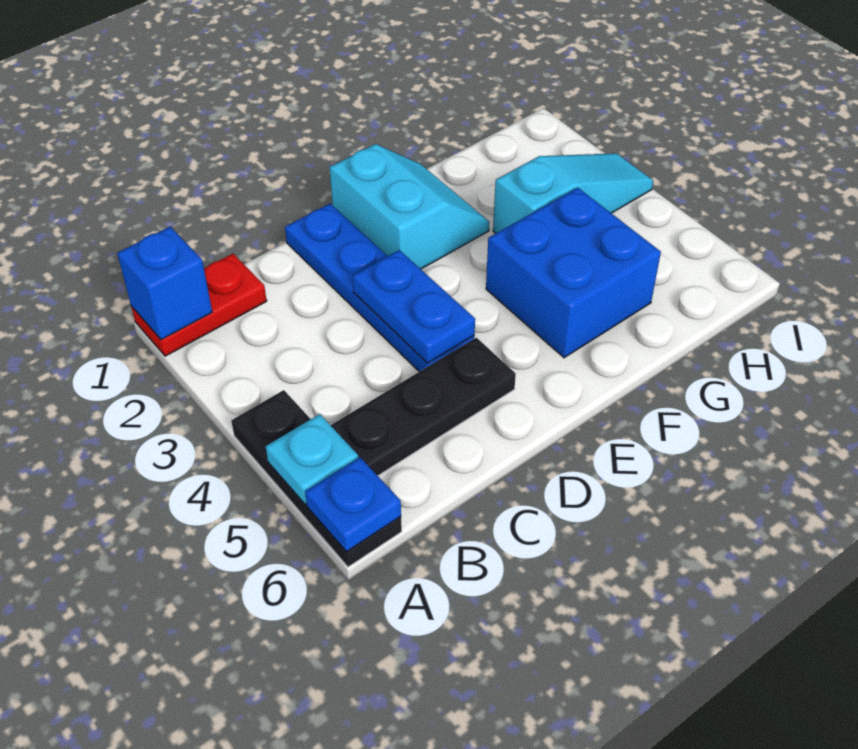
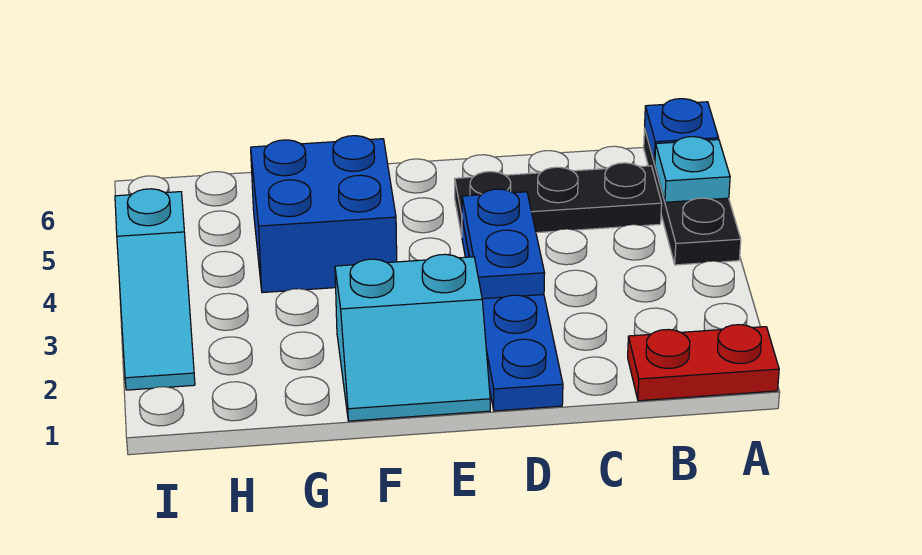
blue brick A1 level 2 -> none
cyan slope E1:F2 level 1 top E -> cyan slope E1:F2 level 1 top 2
cyan slope G3:I3 level 1 top G -> cyan slope I2:I4 level 1 top 4

